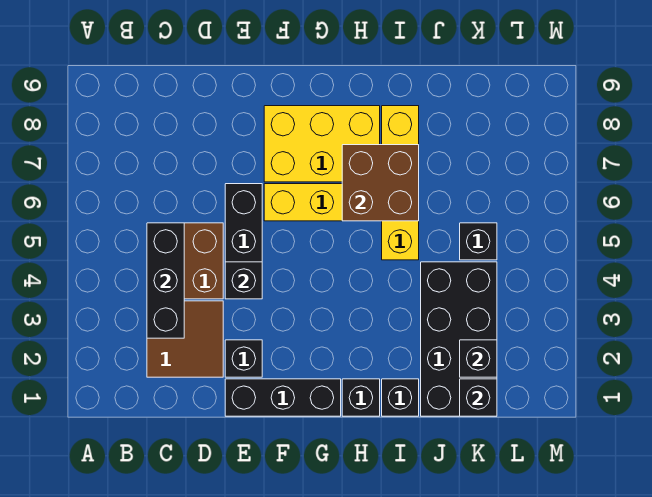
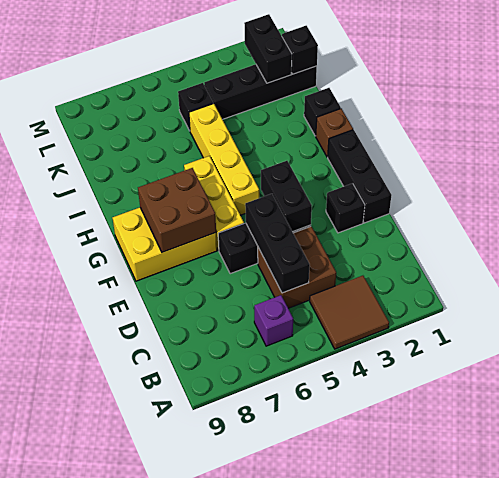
none -> purple brick B6 level 1
brown tile C2:D3 level 1 -> brown tile A3:B4 level 1
black brick C3:C5 level 2 -> black brick C5:E5 level 2
black brick E4 level 2 -> black brick E4:F4 level 2
yellow brick F7:H8 level 1 -> yellow brick F7:G9 level 1
black brick H1 level 1 -> brown brick H1 level 1
brown brick H6:I7 level 2 -> brown brick F7:G8 level 2
yellow brick I5:I8 level 1 -> yellow brick G5:J5 level 1
black brick J1:K4 level 1 -> black brick K1:K4 level 1
black brick K2 level 2 -> black brick K2:L2 level 2

